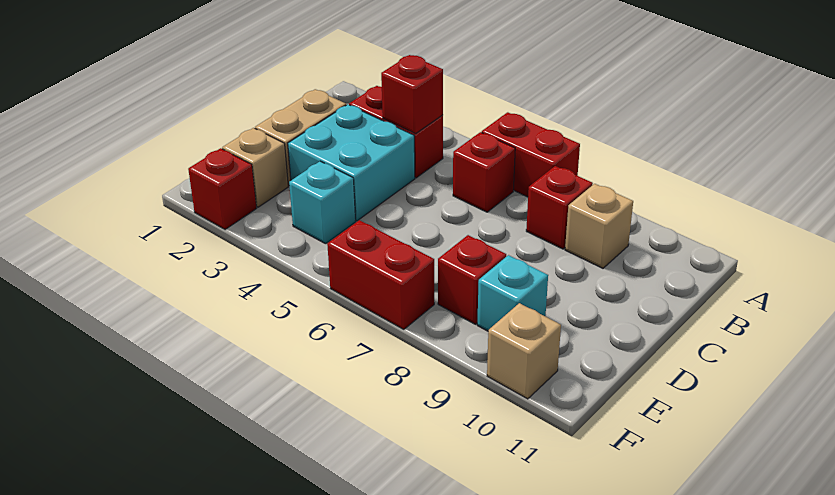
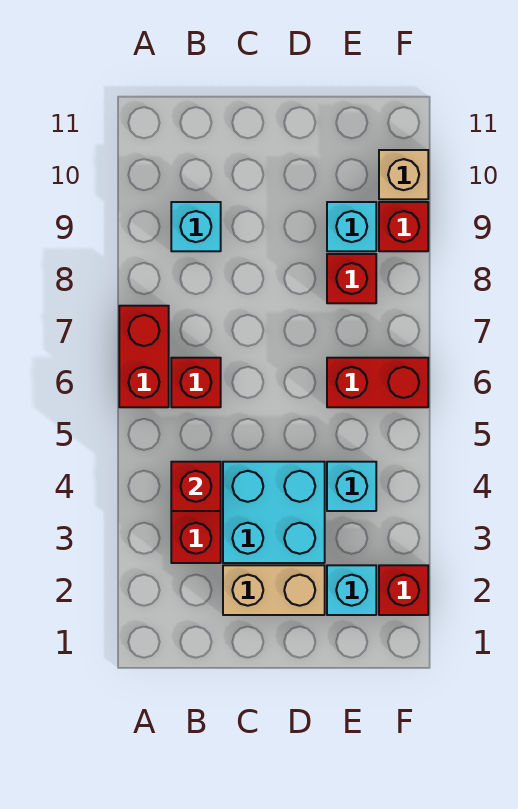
red brick B8 level 1 -> red brick F9 level 1
tan brick B9 level 1 -> cyan brick B9 level 1
tan brick E2 level 1 -> cyan brick E2 level 1
red brick F6:F7 level 1 -> red brick E6:F6 level 1

